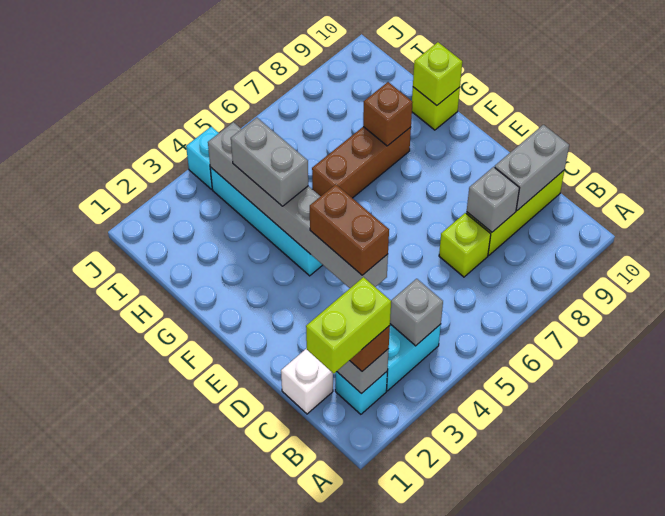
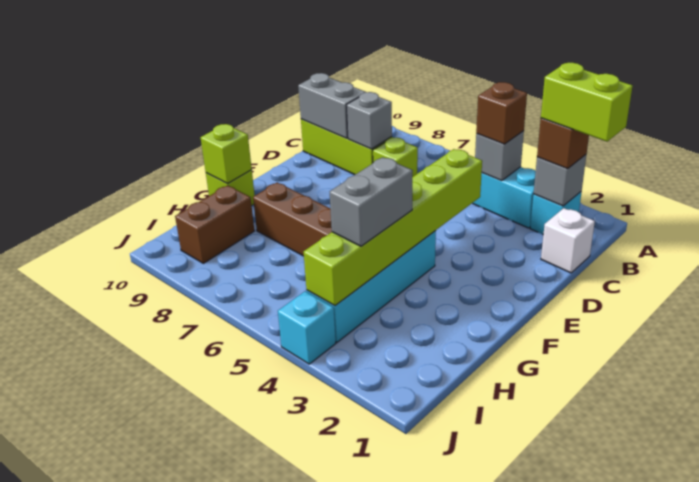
grey brick D4:I4 level 2 -> lime brick D4:I4 level 2
brown brick D4:E4 level 3 -> brown brick H9:I9 level 1
brown brick G8 level 2 -> brown brick B4 level 3

